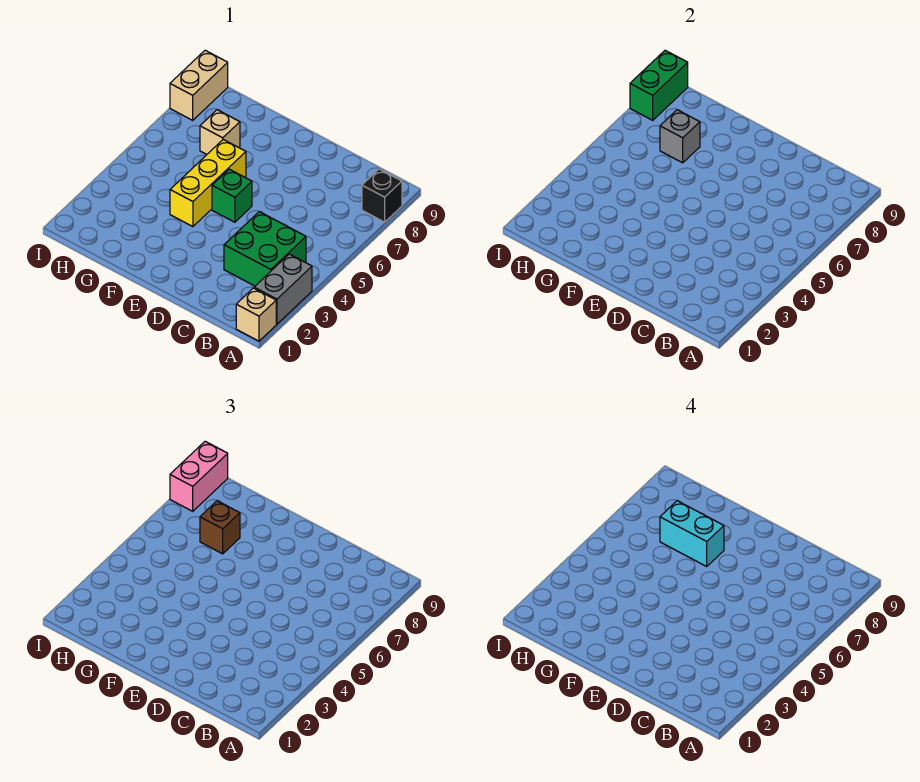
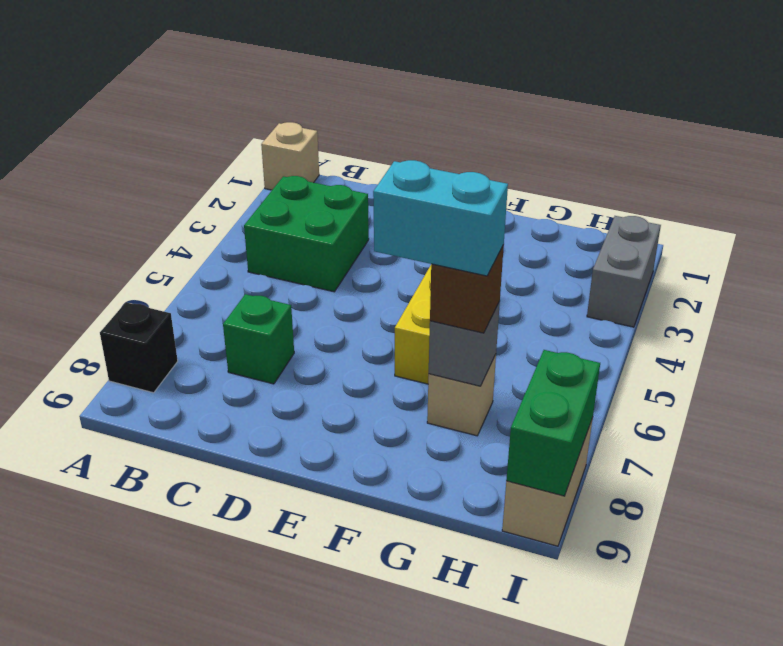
grey brick A2:A3 level 1 -> grey brick I2:I3 level 1
green brick E5 level 1 -> green brick C7 level 1
pink brick I8:I9 level 3 -> none

